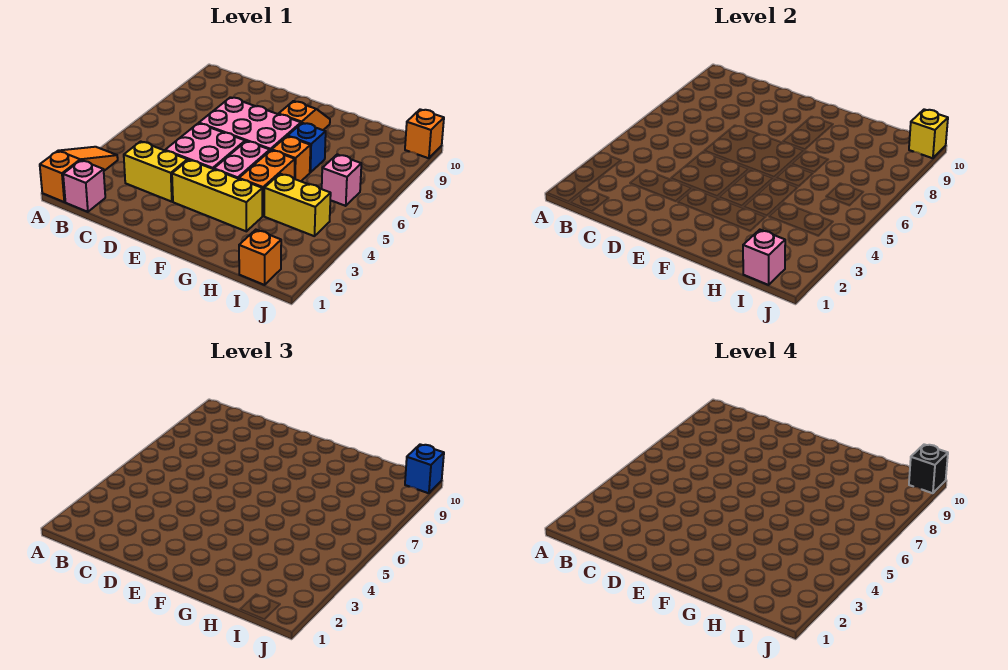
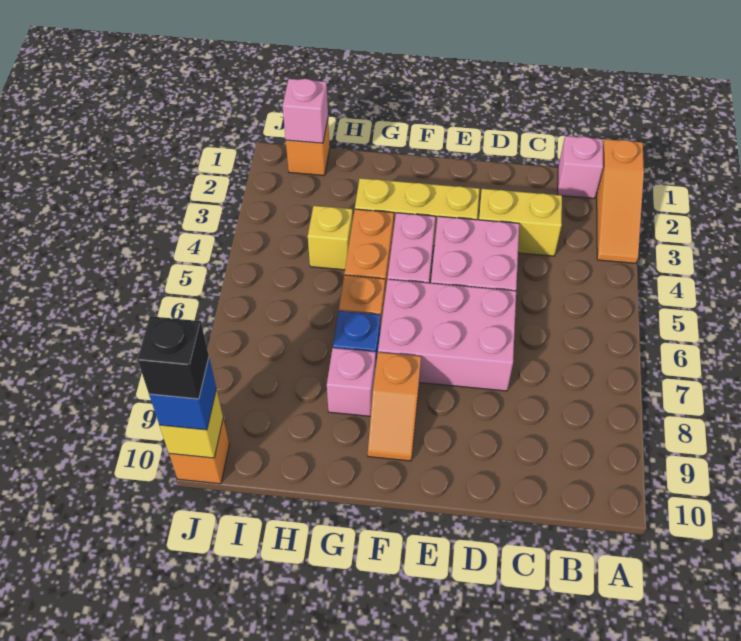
yellow brick H4:I4 level 1 -> yellow brick H4 level 1
pink brick I6 level 1 -> pink brick G8 level 1

